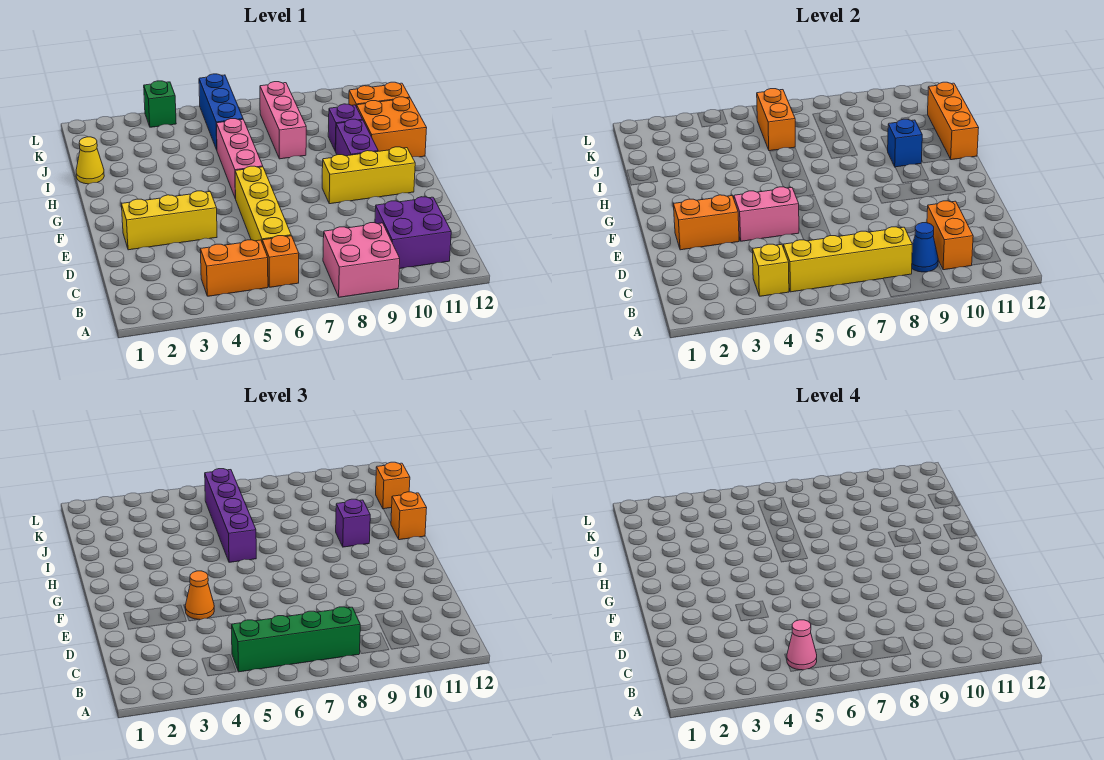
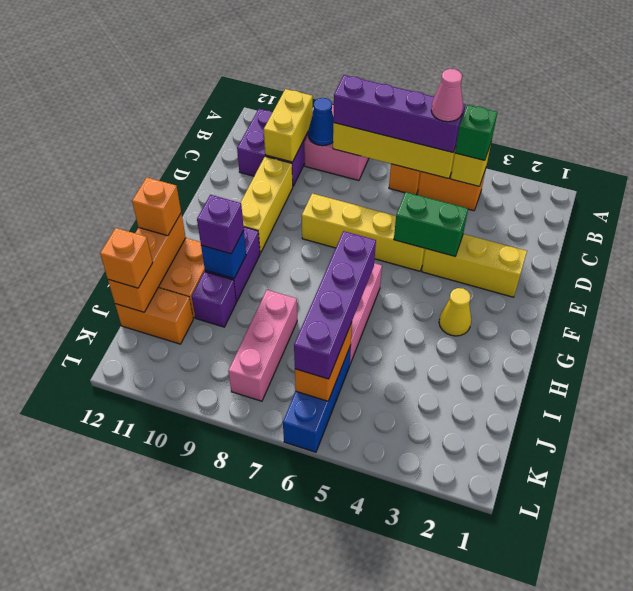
green brick B5:B8 level 3 -> purple brick B5:B8 level 3
orange brick B10:C10 level 2 -> yellow brick B10:C10 level 2
yellow brick C6:F6 level 1 -> yellow brick E5:E8 level 1
orange brick E2:E3 level 2 -> none
pink brick E4:E5 level 2 -> green brick E4:E5 level 2
orange cone E4 level 3 -> none
yellow brick F9:F11 level 1 -> yellow brick D10:F10 level 1
yellow cone I1 level 1 -> yellow cone G3 level 1
green brick L4 level 1 -> green brick B4 level 3

